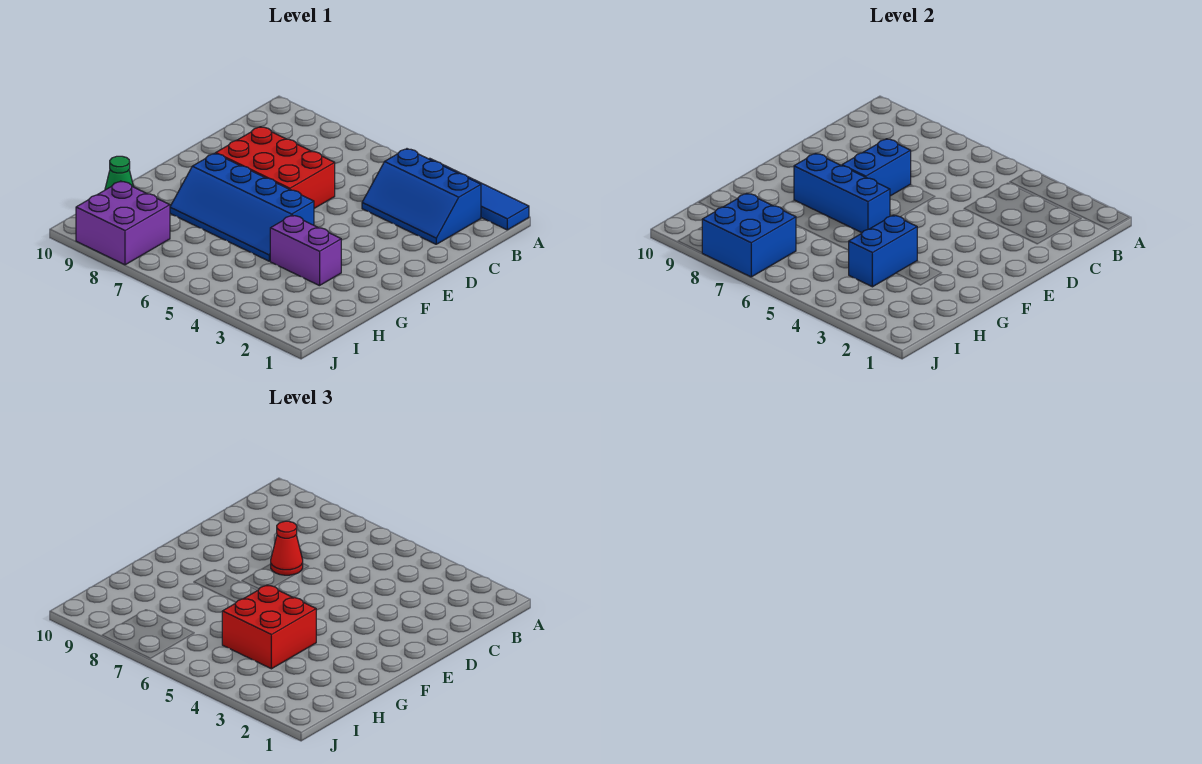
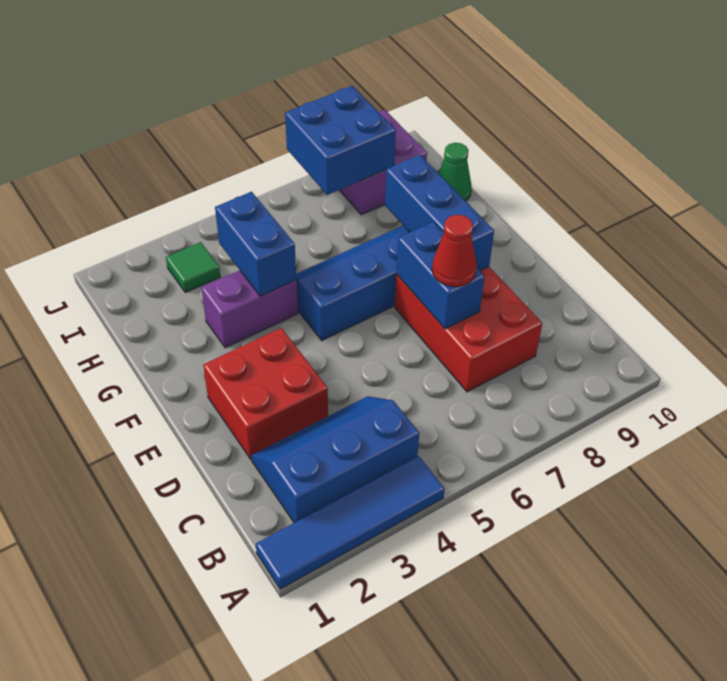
red brick D6:E8 level 1 -> red brick C7:E8 level 1
blue brick F6:F8 level 2 -> blue brick E8:G8 level 2
red brick G4:H5 level 3 -> red brick D2:E3 level 1
none -> green tile I3 level 1

